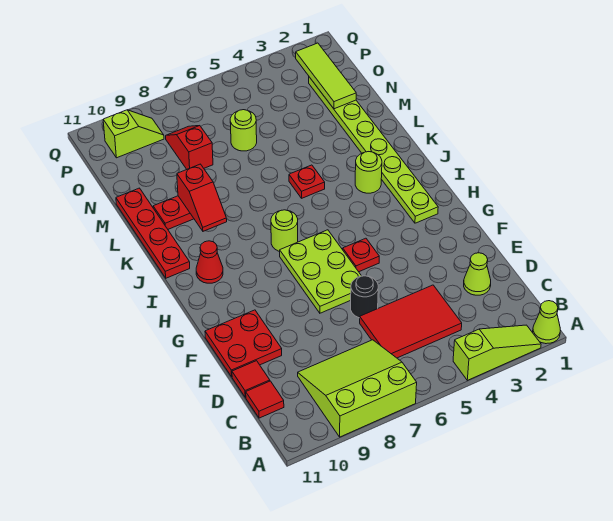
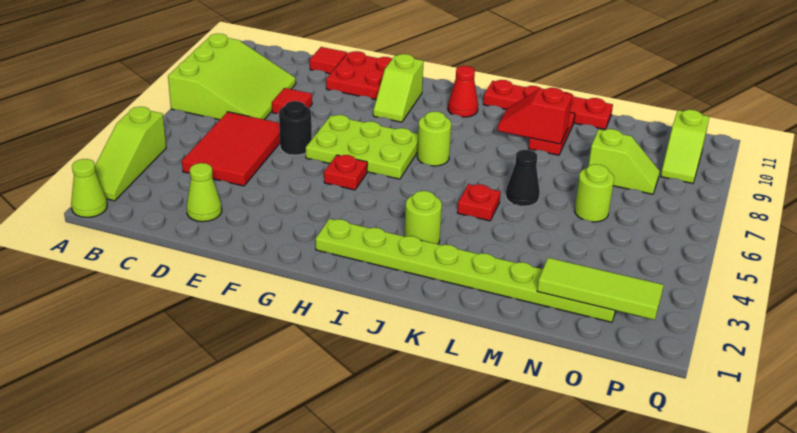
red tile C11 level 1 -> red tile D8 level 1
none -> lime slope G9:G10 level 1 top 10
none -> black cone L6 level 1
red slope N8:O8 level 1 top N -> lime slope N8:O8 level 1 top N

